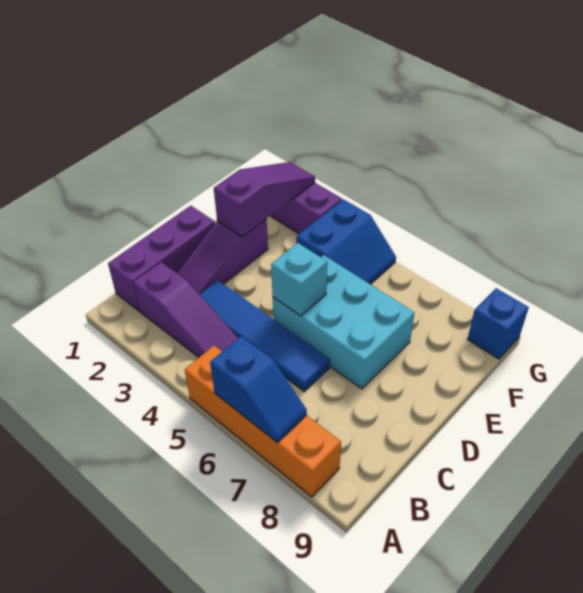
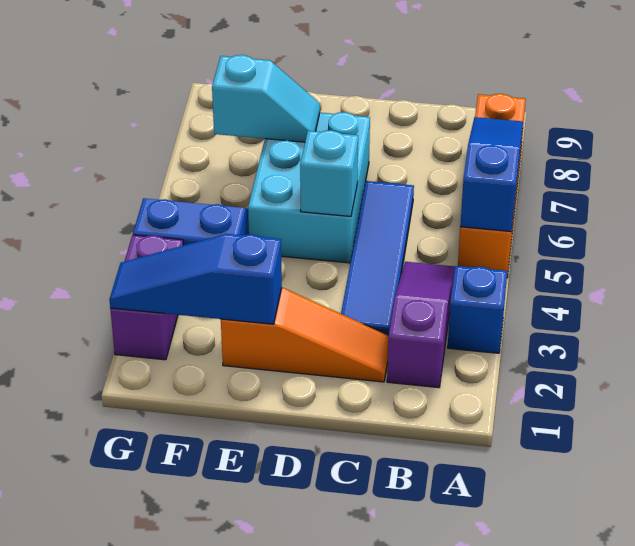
blue slope A6:A7 level 2 top 6 -> blue slope A5:A7 level 2 top 5
purple brick B1:D1 level 1 -> none
purple slope C2:E2 level 1 top E -> orange slope C2:E2 level 1 top E
purple slope E2:G2 level 2 top E -> blue slope E2:G2 level 2 top E
none -> cyan slope E7:F7 level 2 top F
blue brick G9 level 1 -> blue brick A3 level 1

